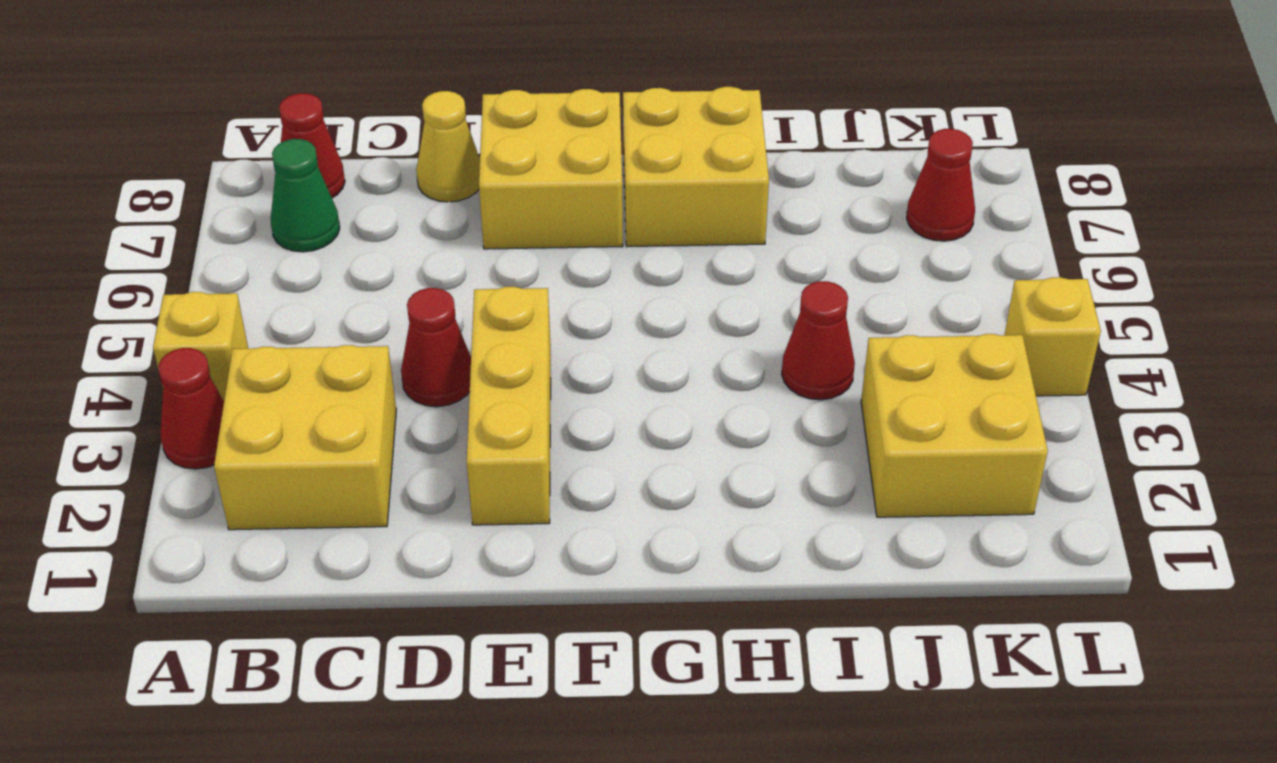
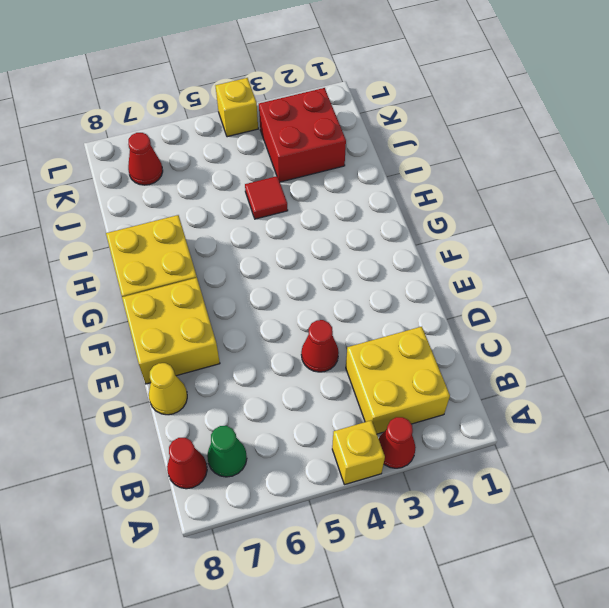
yellow brick E2:E4 level 1 -> none
red cone I4 level 1 -> red tile I4 level 1
yellow brick J2:K3 level 1 -> red brick J2:K3 level 1

